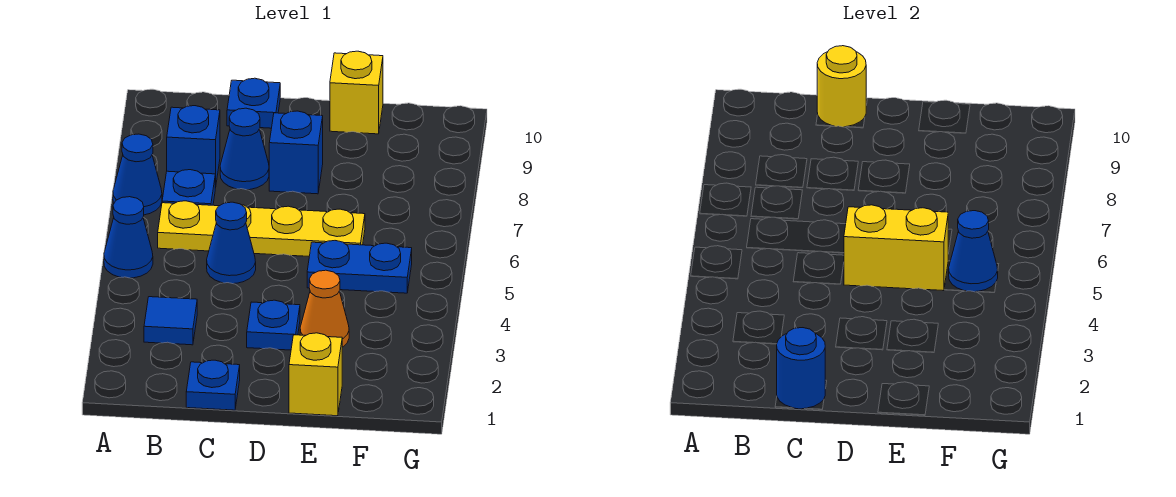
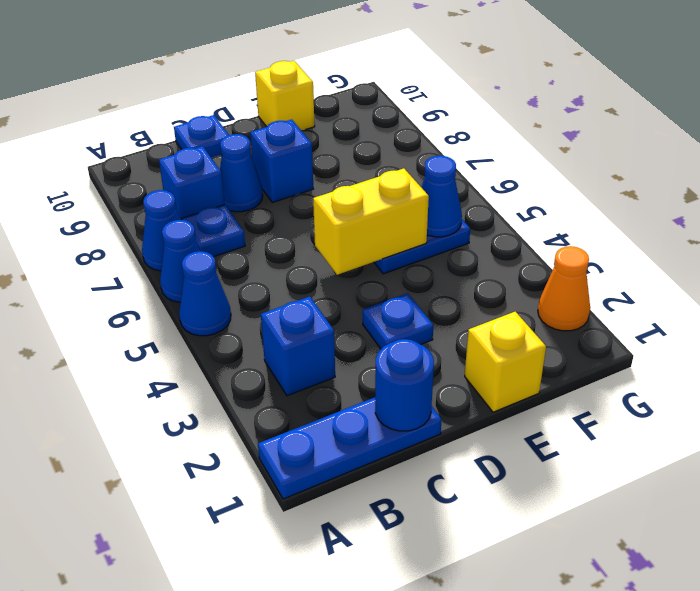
blue tile B3 level 1 -> blue brick B3 level 1
yellow plate B6:E6 level 1 -> none
blue plate C1 level 1 -> blue plate A1:C1 level 1
blue cone C5 level 1 -> blue cone A6 level 1
yellow round brick C10 level 2 -> none
orange cone E3 level 1 -> orange cone G2 level 1

